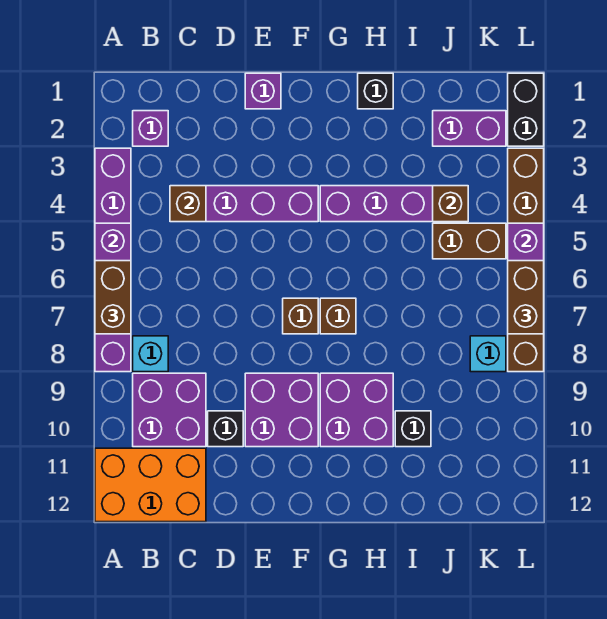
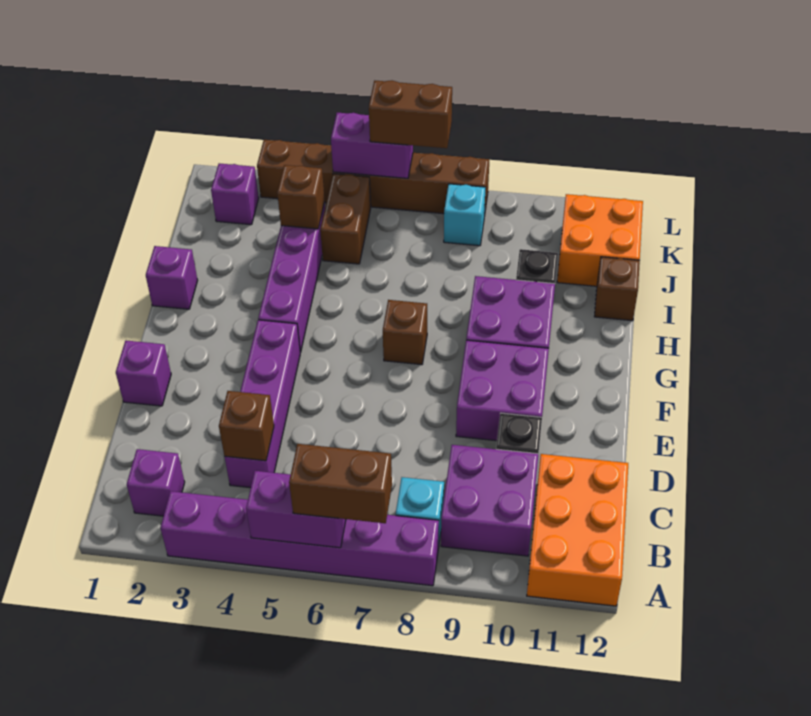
brown brick F7 level 1 -> brown brick I12 level 1
black brick H1 level 1 -> purple brick H1 level 1
purple brick J2:K2 level 1 -> purple brick K2 level 1
none -> orange brick J11:K12 level 1
black brick L1:L2 level 1 -> none

